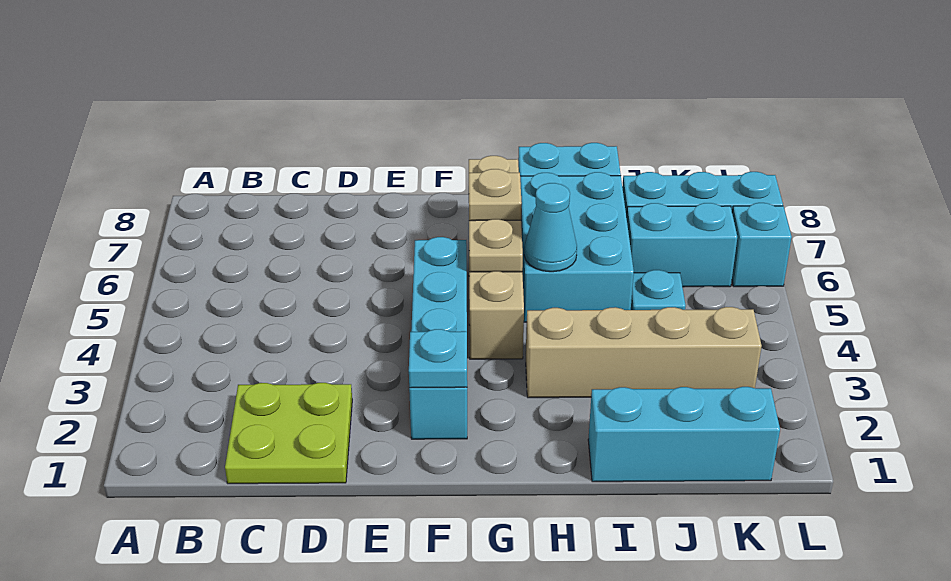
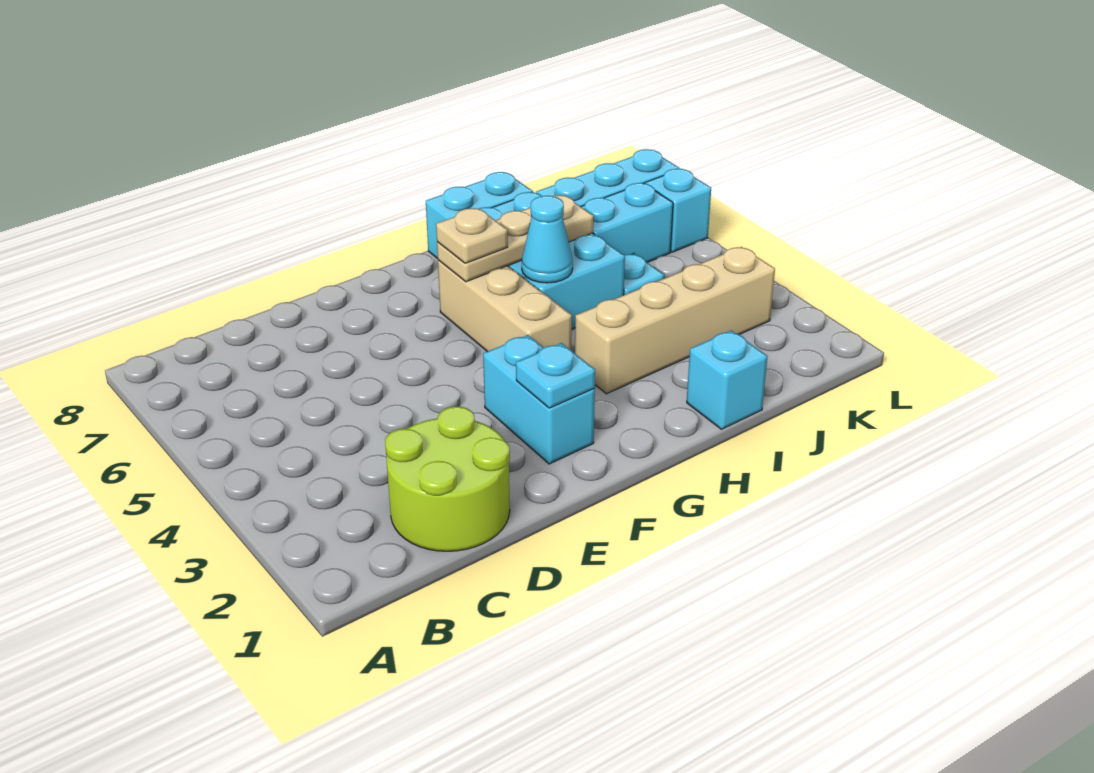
lime plate C1:D2 level 1 -> lime round brick C1:D2 level 1
cyan brick F2:F5 level 1 -> cyan brick F2:F3 level 1
tan plate G5:G7 level 2 -> tan plate G6:I6 level 2
cyan brick I1:K1 level 1 -> cyan brick I1 level 1

